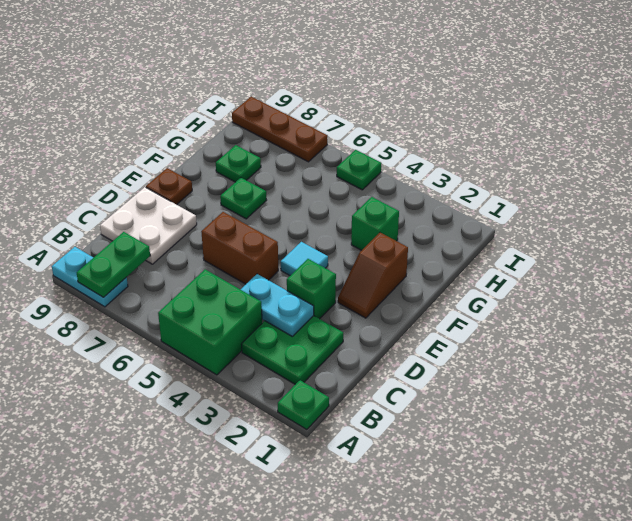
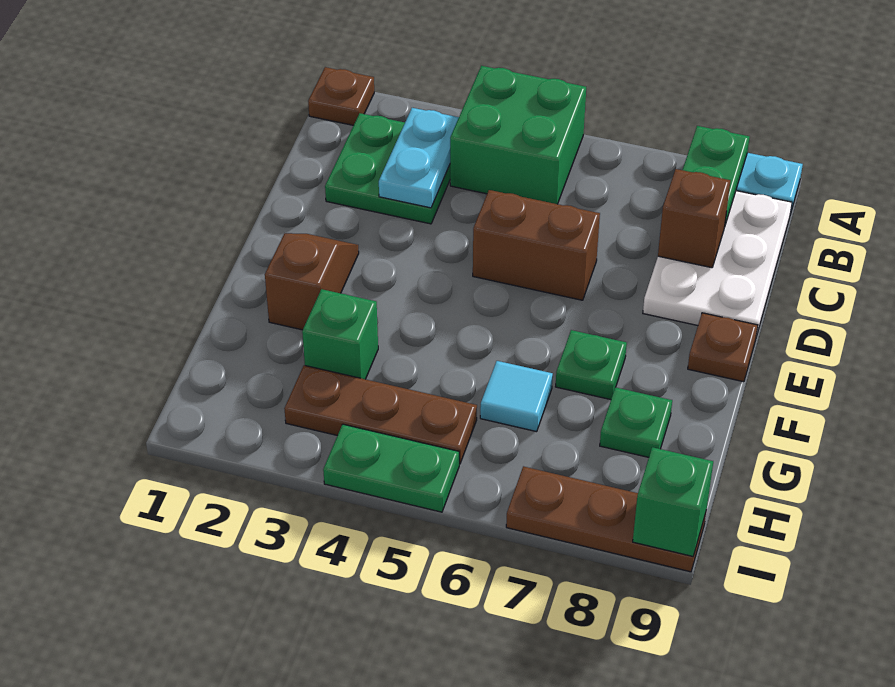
green plate A1 level 1 -> brown plate A1 level 1
cyan plate C3:C4 level 2 -> cyan plate B3:C3 level 2
white plate C8:D9 level 1 -> white plate B8:D9 level 1
none -> brown brick C8 level 2
green brick D3 level 1 -> green brick I9 level 2
cyan tile E4 level 1 -> cyan tile G6 level 1
none -> brown plate H3:H5 level 1
green plate I5 level 1 -> green plate I4:I5 level 1

